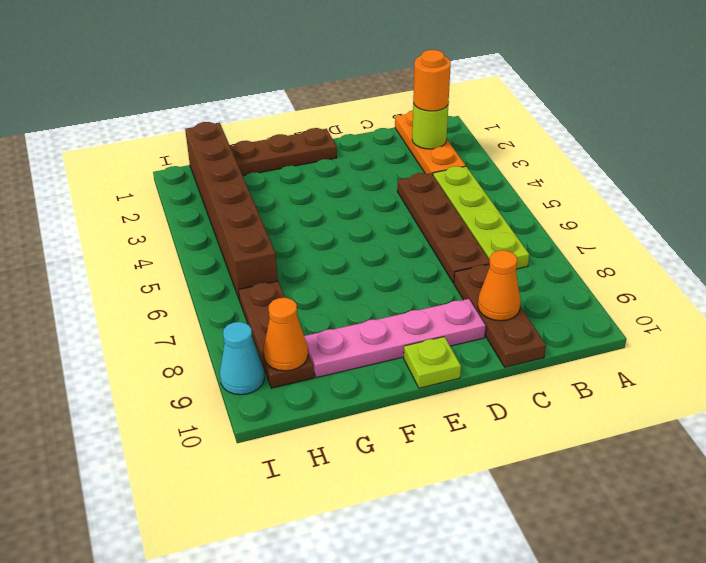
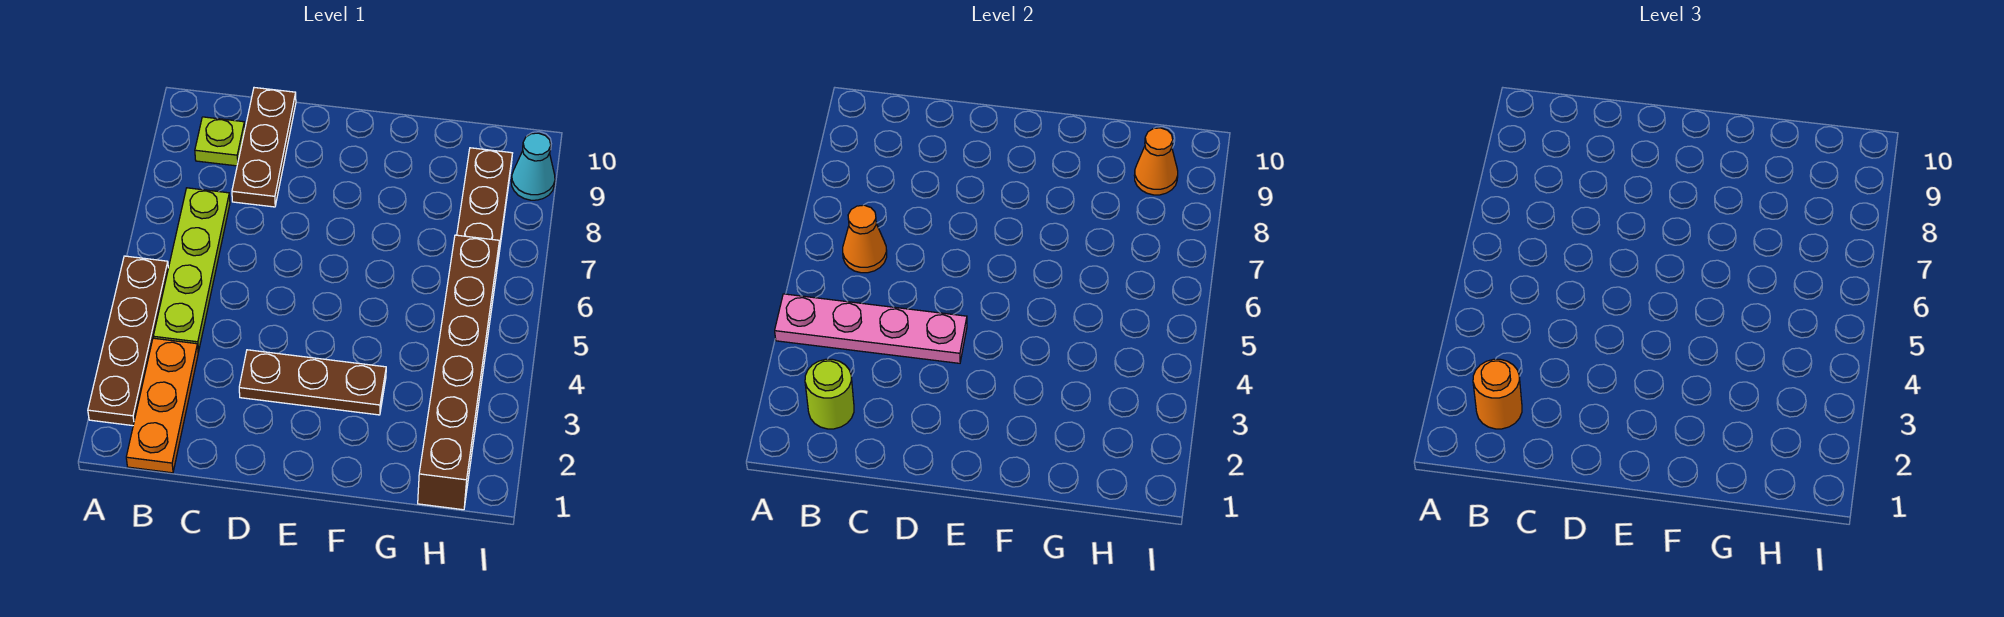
brown plate C4:C7 level 1 -> brown plate A2:A5 level 1
orange cone C9 level 2 -> orange cone B6 level 2
pink plate D9:G9 level 1 -> pink plate A4:D4 level 2
brown plate E1:G1 level 1 -> brown plate D3:F3 level 1
lime plate E10 level 1 -> lime plate B9 level 1

